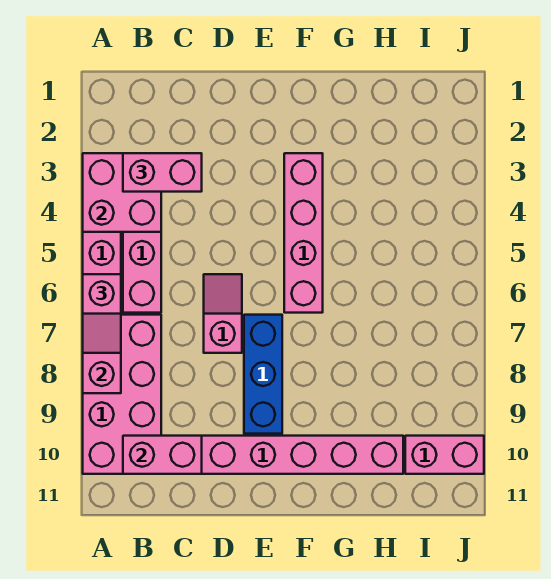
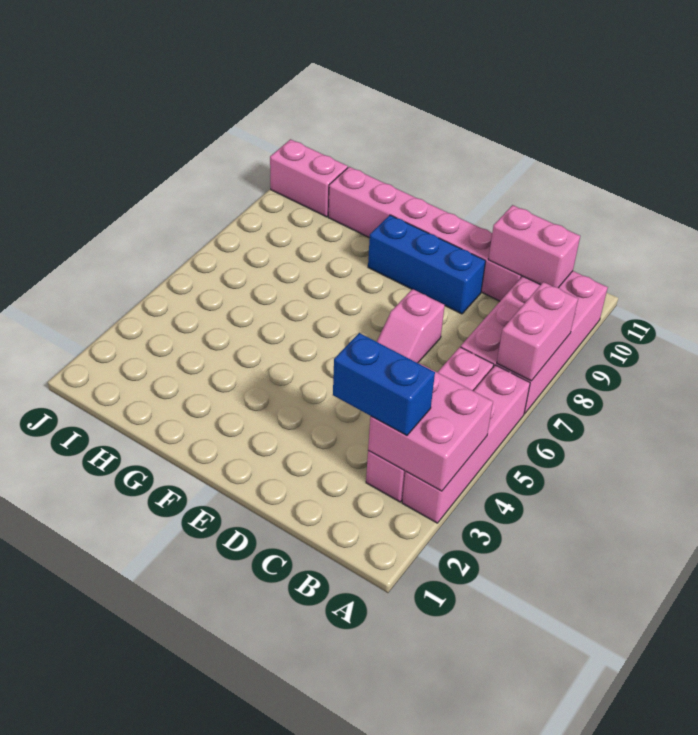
pink slope A6:A7 level 3 top 6 -> none
pink brick B3:C3 level 3 -> blue brick B3:C3 level 3
blue brick E7:E9 level 1 -> blue brick D9:F9 level 1
pink brick F3:F6 level 1 -> none

